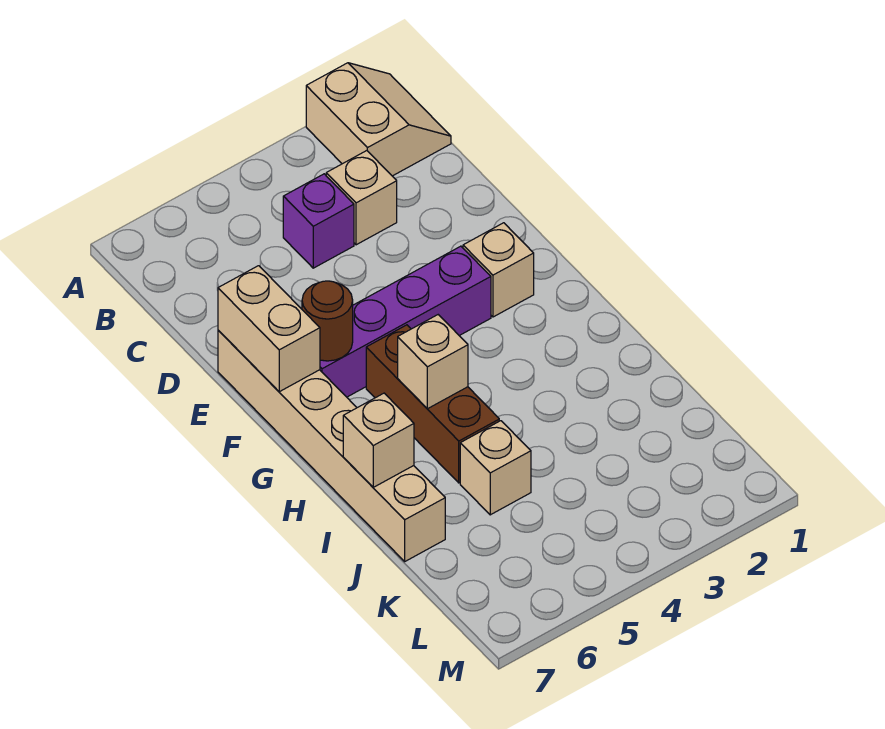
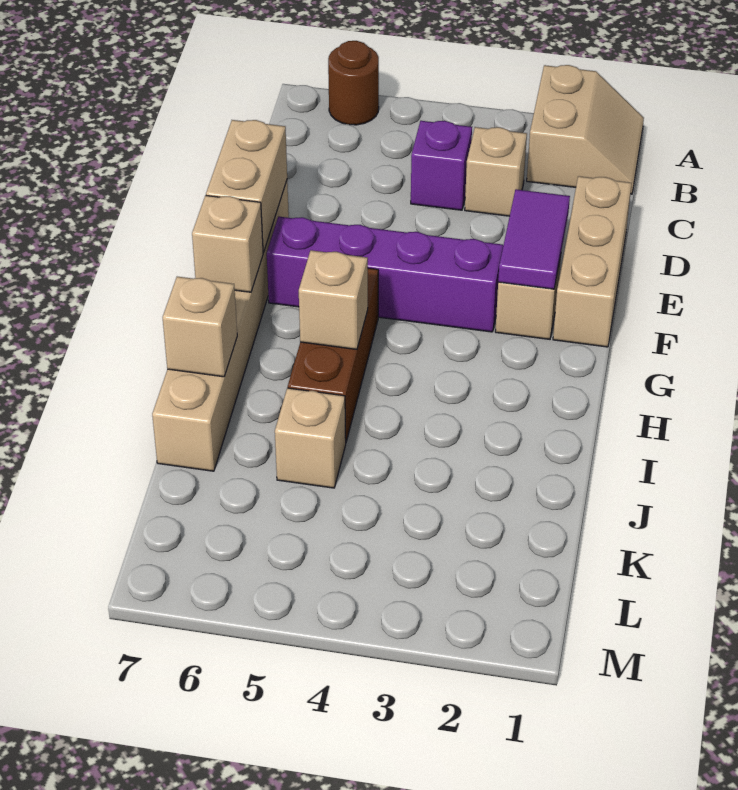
none -> tan brick D1:F1 level 1
none -> purple tile E2:F2 level 2
brown round brick F6 level 2 -> brown round brick A6 level 1
none -> tan brick G7 level 2

